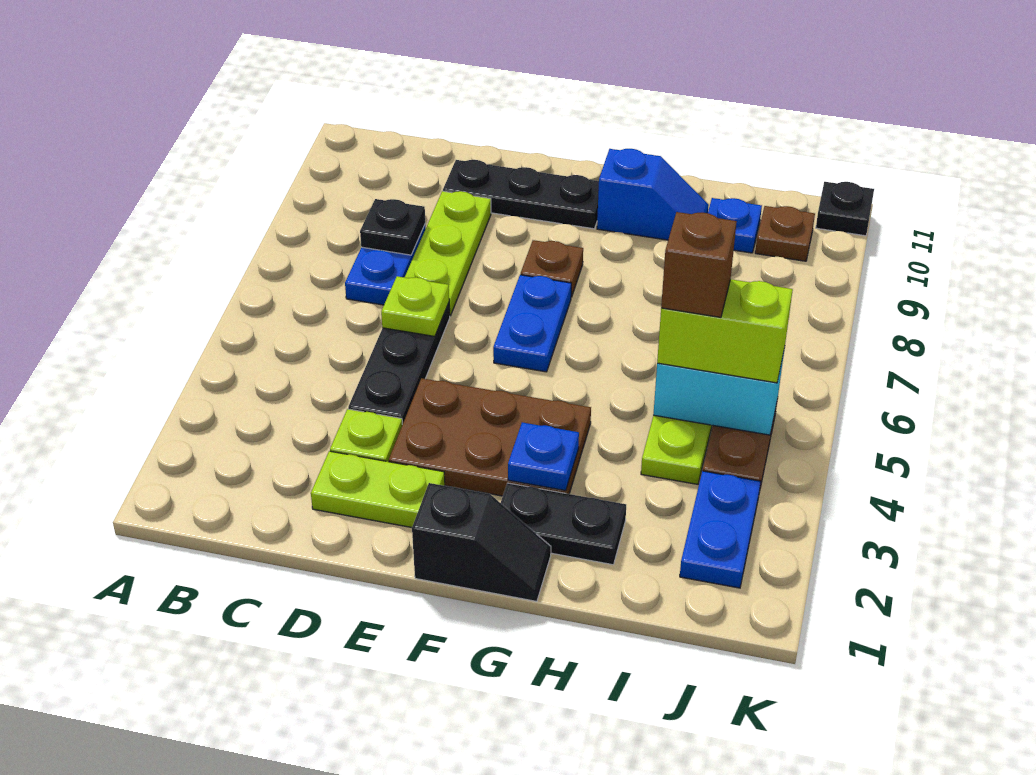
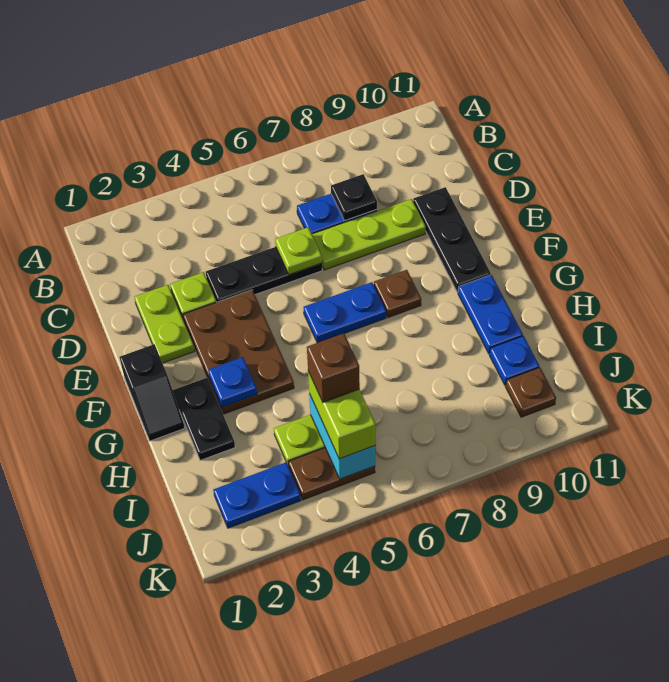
blue slope G10:H10 level 1 top G -> blue plate G10:H10 level 1
black plate K11 level 1 -> none

